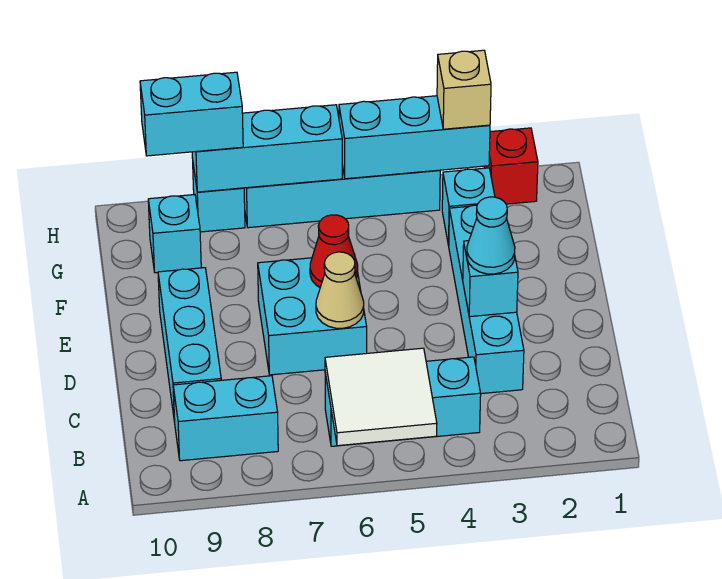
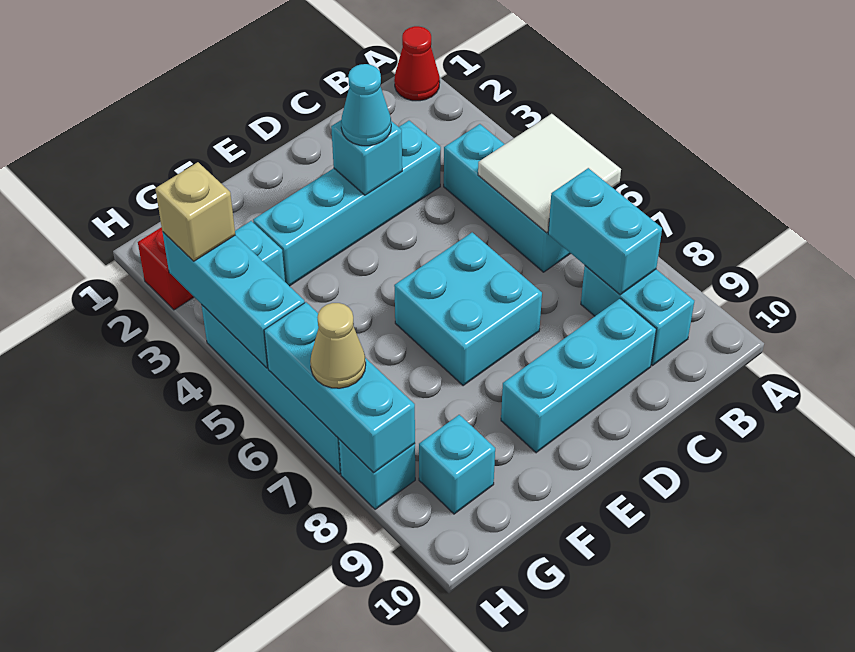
tan cone D6 level 2 -> tan cone H7 level 3
red cone E6 level 2 -> red cone A1 level 1
cyan brick H8:H9 level 3 -> cyan brick B7:B8 level 2

